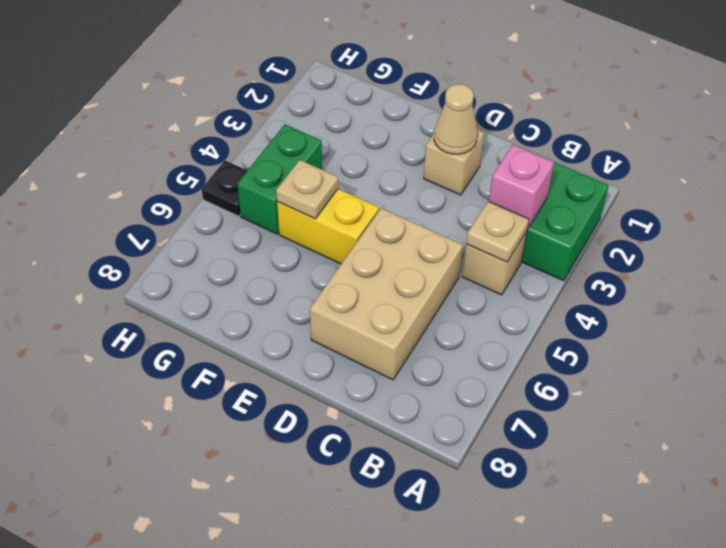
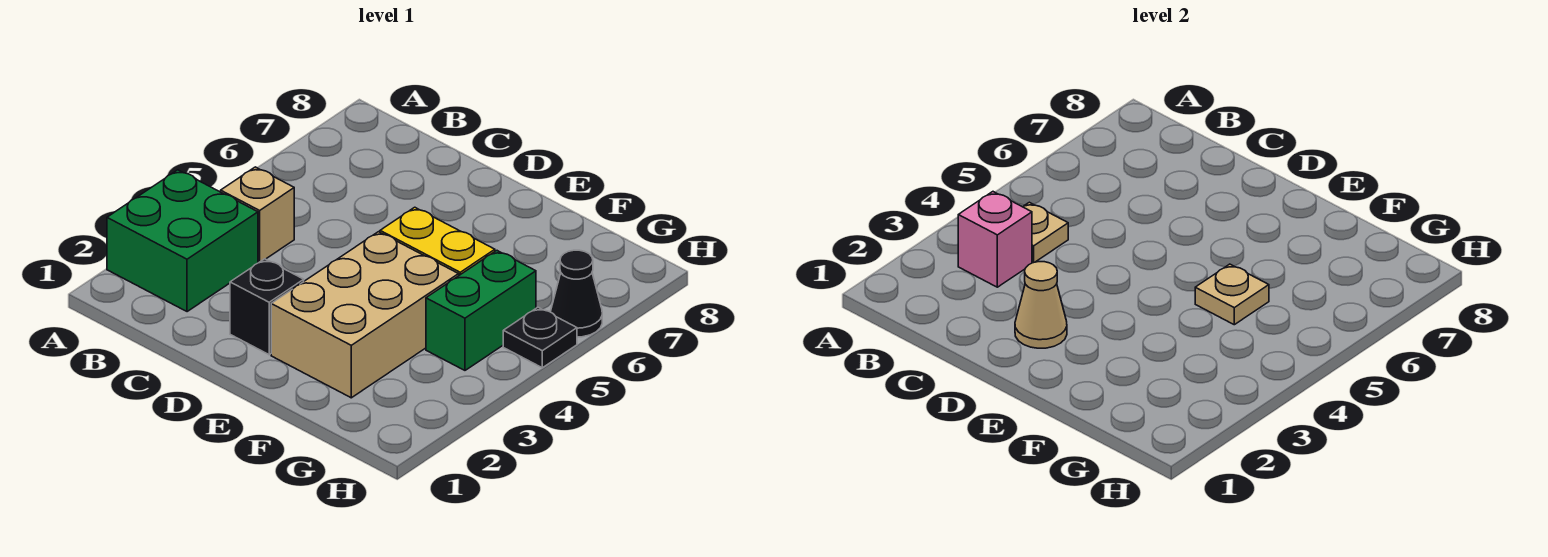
tan brick C5:D7 level 1 -> tan brick E2:F4 level 1
tan brick D2 level 1 -> black brick D2 level 1
none -> black cone H6 level 1

